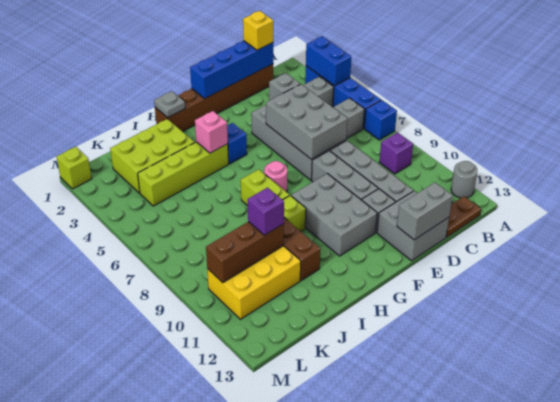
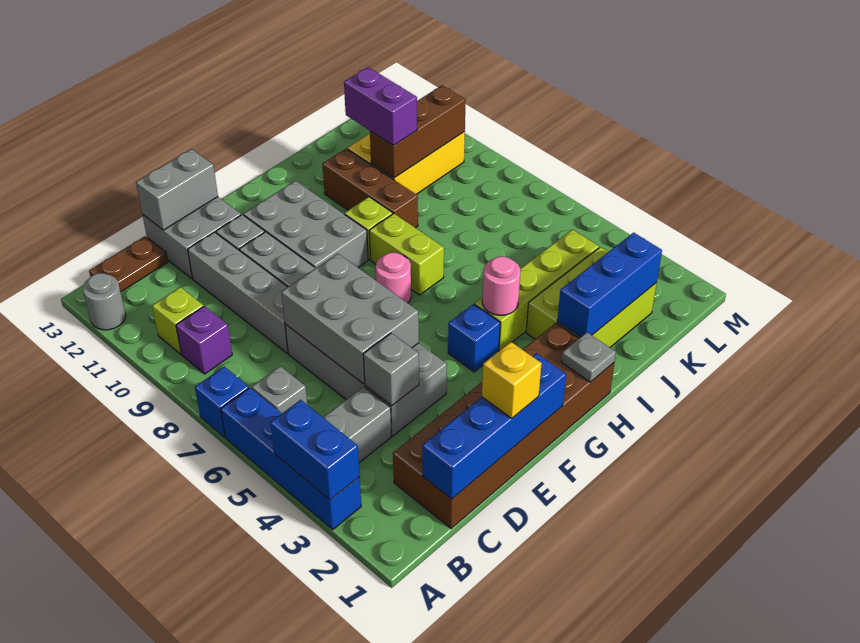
brown brick C1:H1 level 1 -> brown brick C1:H2 level 1
yellow brick C1 level 3 -> yellow brick E1 level 3
pink brick H4 level 2 -> pink round brick H4 level 2
none -> blue brick I2:K2 level 2
purple brick J10 level 3 -> purple brick J10:J11 level 3
lime brick M1 level 1 -> lime brick B10 level 1

